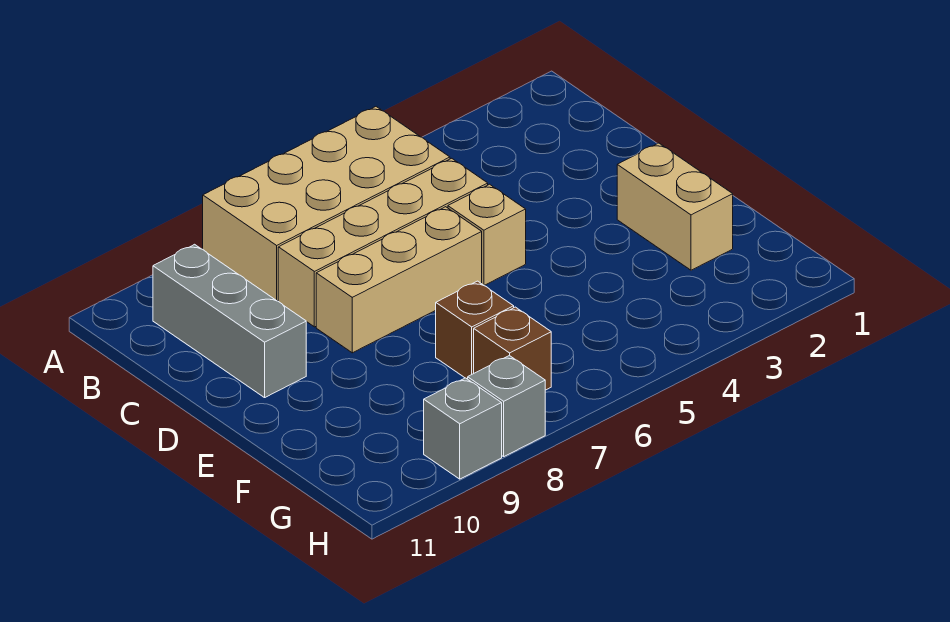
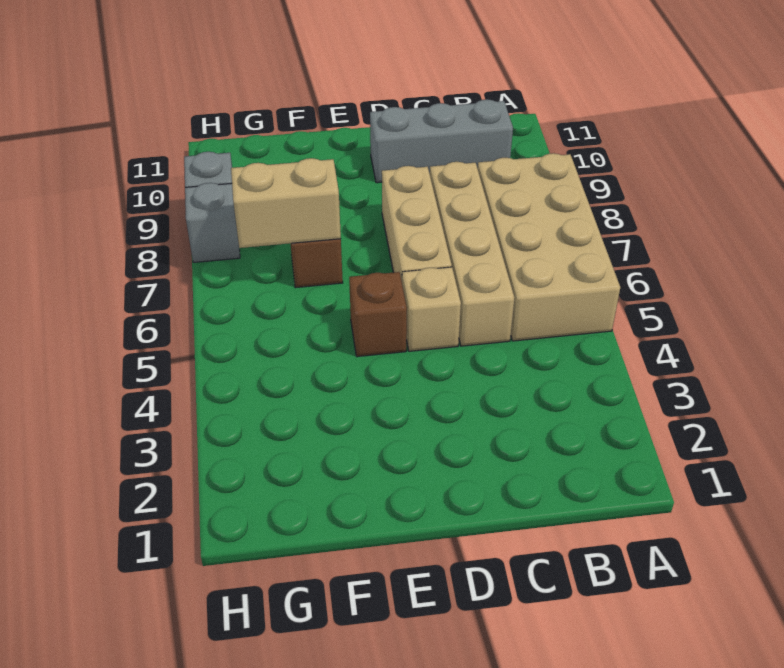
tan brick E2:F2 level 1 -> tan brick F7:G7 level 2
brown brick G7 level 1 -> brown brick E5 level 1

